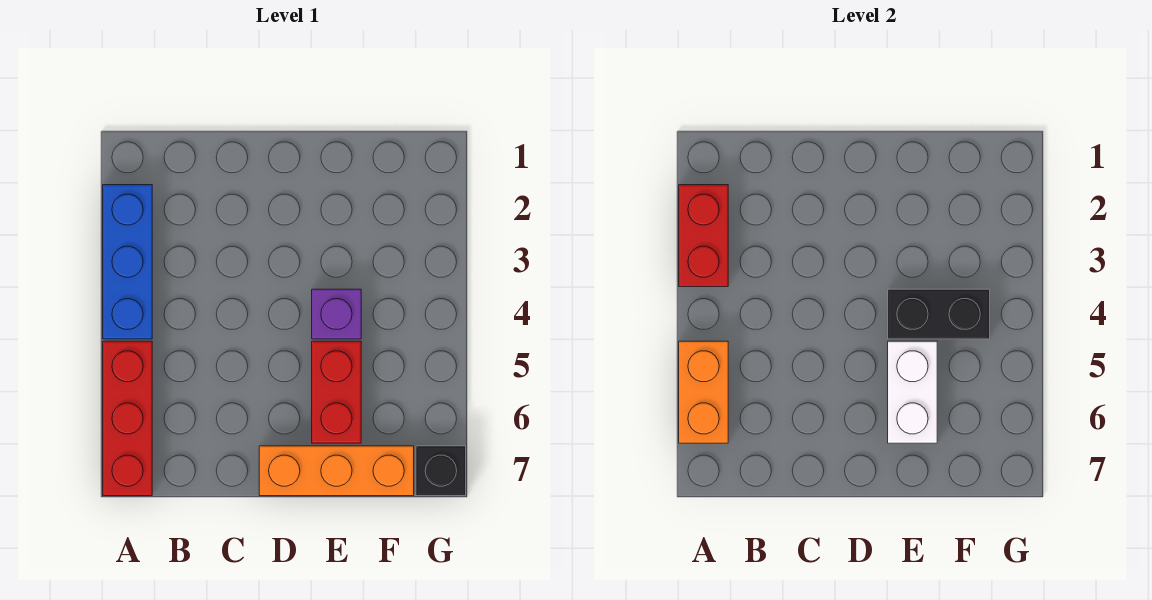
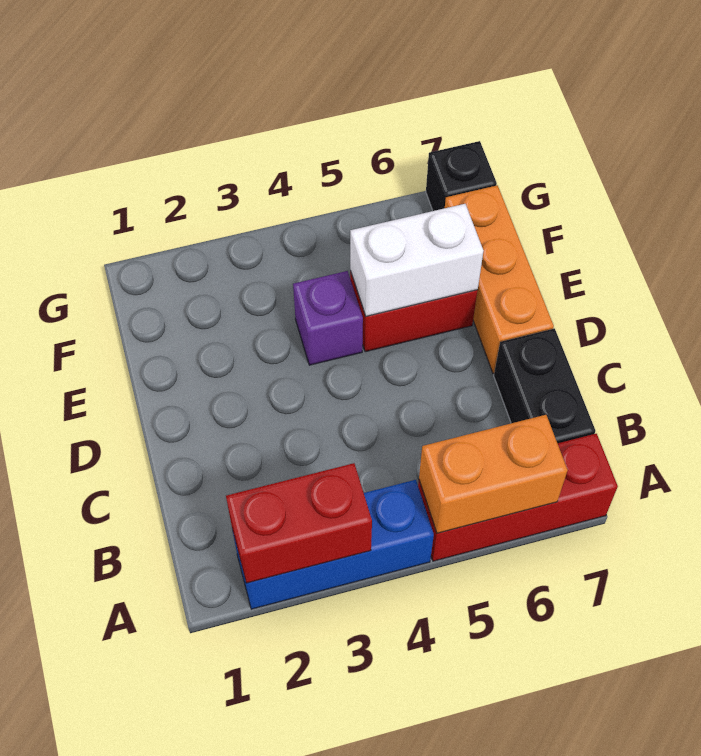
black brick E4:F4 level 2 -> black brick B7:C7 level 1

